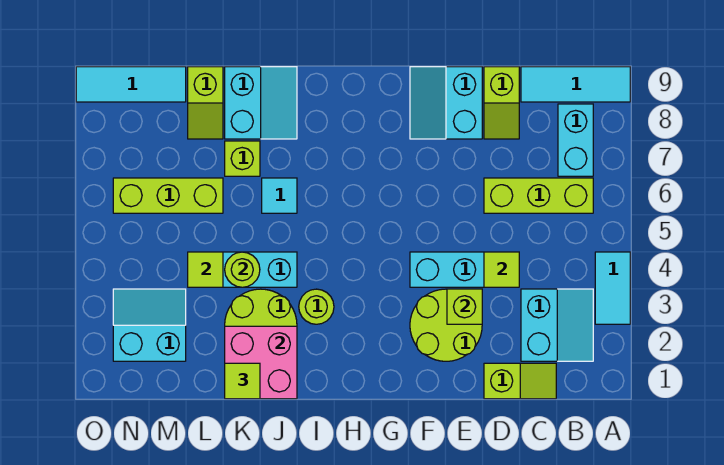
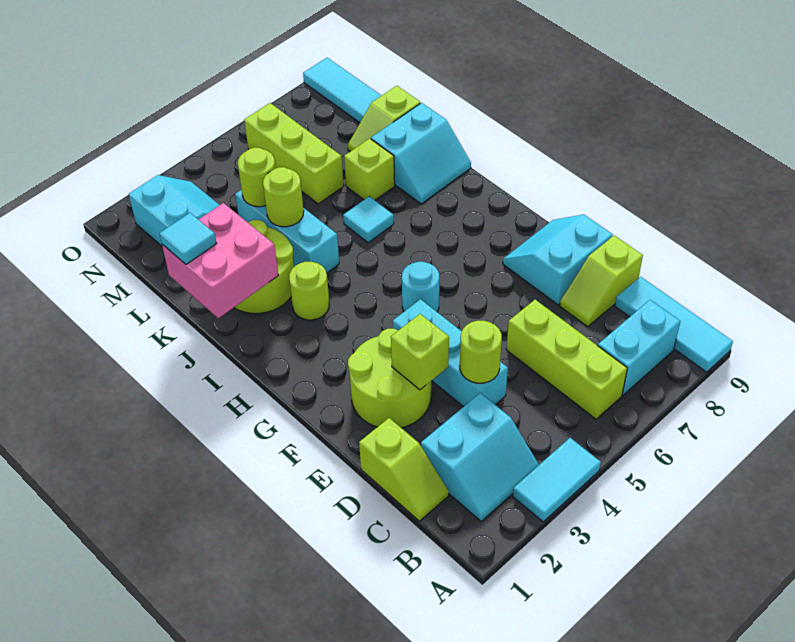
lime tile D4 level 2 -> lime round brick D4 level 2
none -> cyan round brick G5 level 1
lime tile K1 level 3 -> cyan tile K1 level 3
lime tile L4 level 2 -> lime round brick L4 level 2

